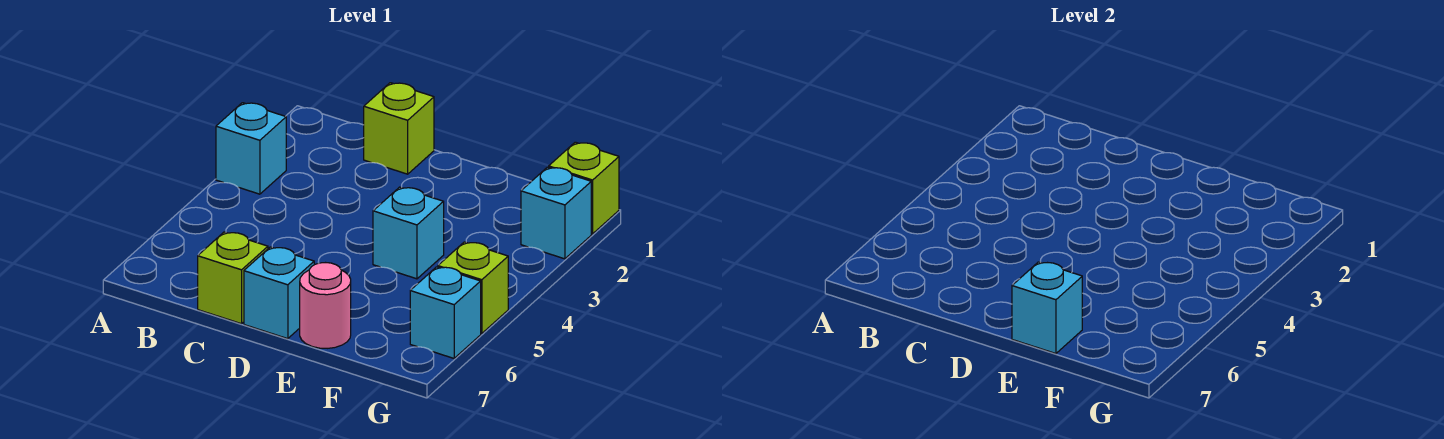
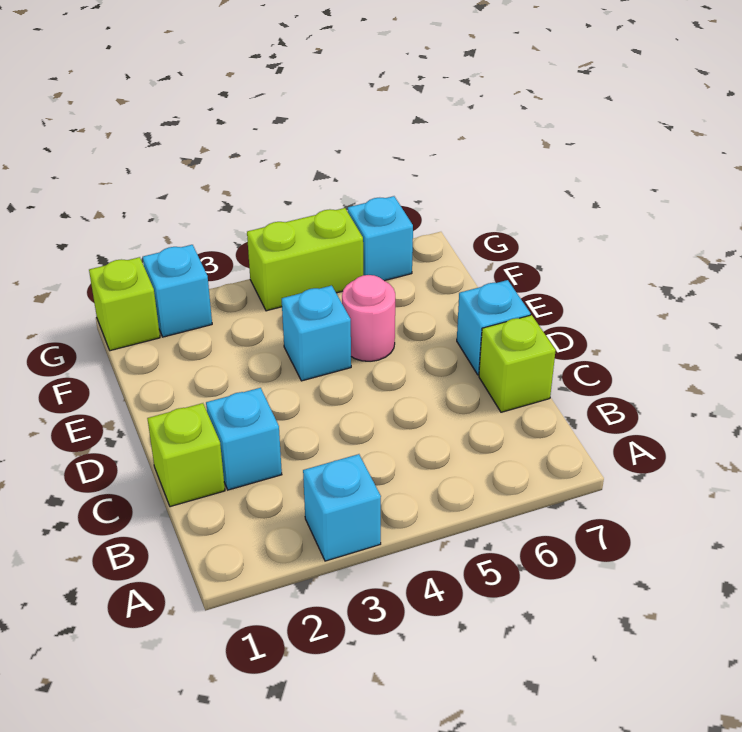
pink round brick E7 level 1 -> pink round brick E5 level 1
cyan brick E7 level 2 -> cyan brick C2 level 1
lime brick G5 level 1 -> lime brick G4:G5 level 1

